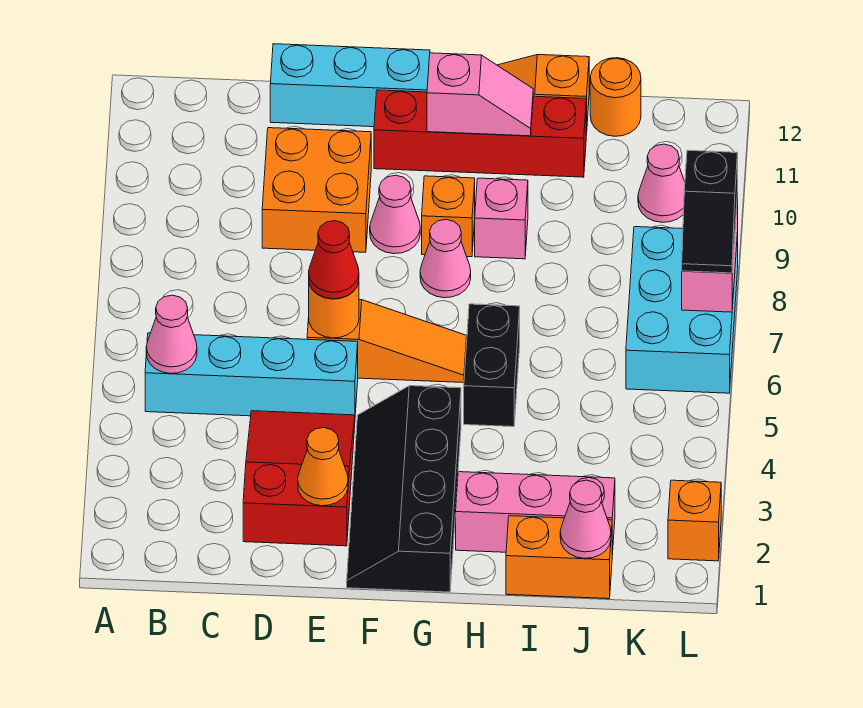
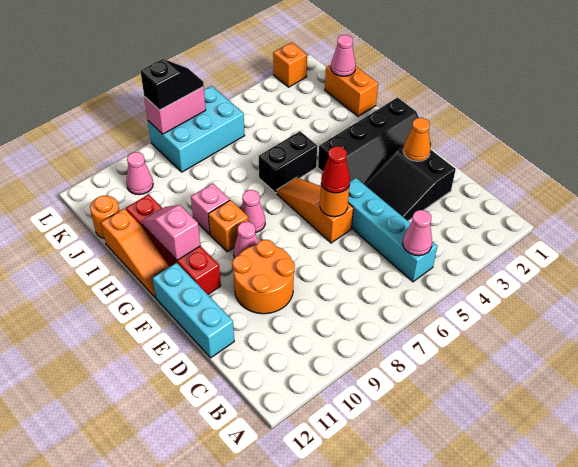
red slope D2:E4 level 1 top 2 -> black slope D2:E4 level 1 top 2
orange brick D9:E10 level 1 -> orange round brick D9:E10 level 1
pink brick H2:J2 level 1 -> none

